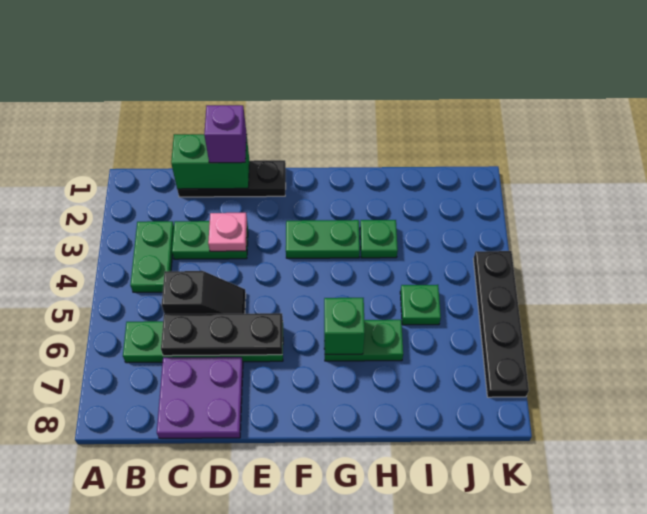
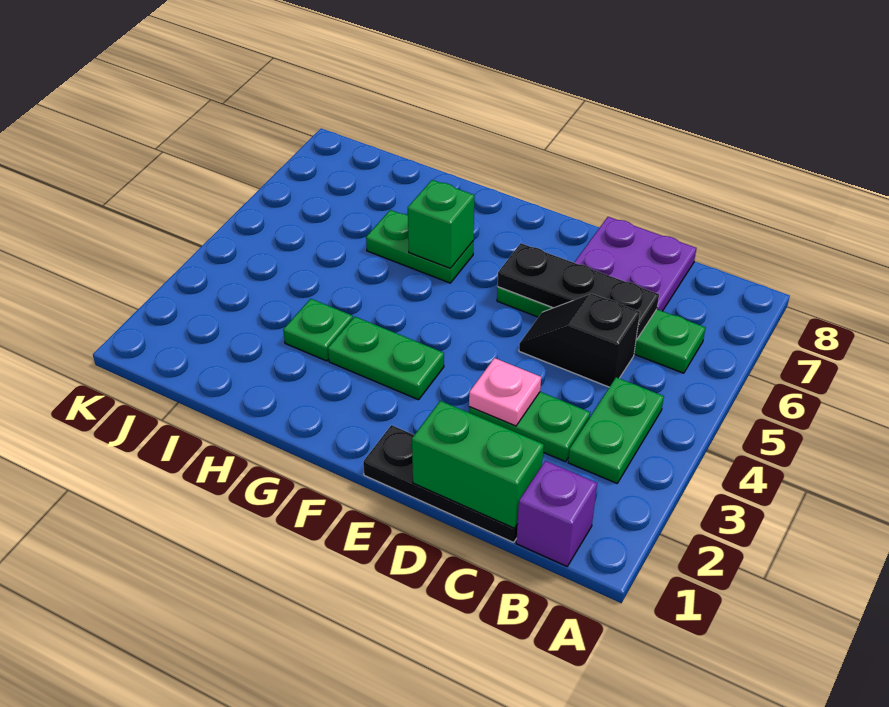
purple brick D1 level 3 -> purple brick B1 level 1
green plate I5 level 1 -> none
black plate K4:K7 level 1 -> none

